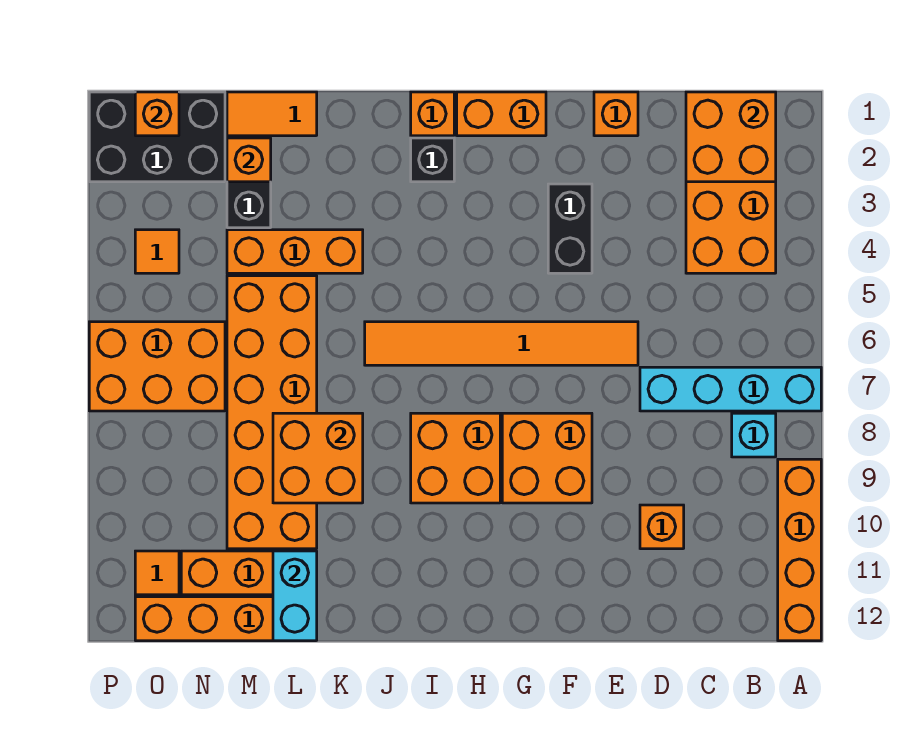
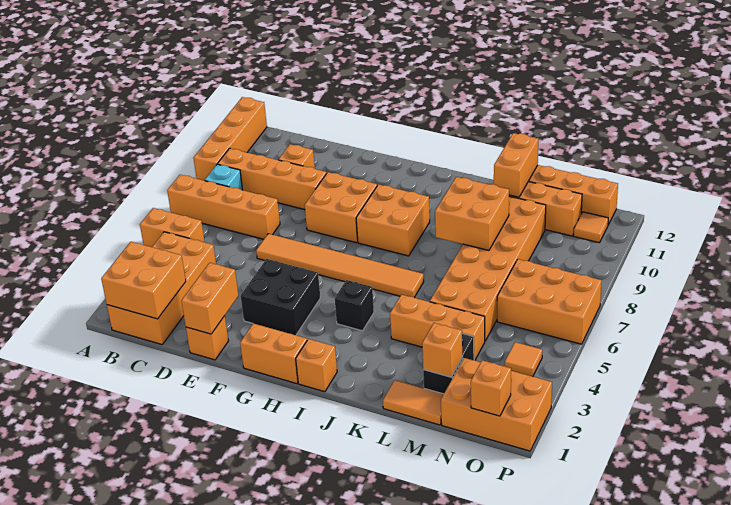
none -> orange brick A5:B5 level 1
cyan brick A7:D7 level 1 -> orange brick A7:D7 level 1
none -> orange brick B9:E9 level 1
none -> orange brick E1:E2 level 2
black brick F3:F4 level 1 -> black brick F3:G4 level 1
black brick I2 level 1 -> black brick I4 level 1
cyan brick L11:L12 level 2 -> orange brick L11:L12 level 2
black brick N1:P2 level 1 -> orange brick N1:P2 level 1

